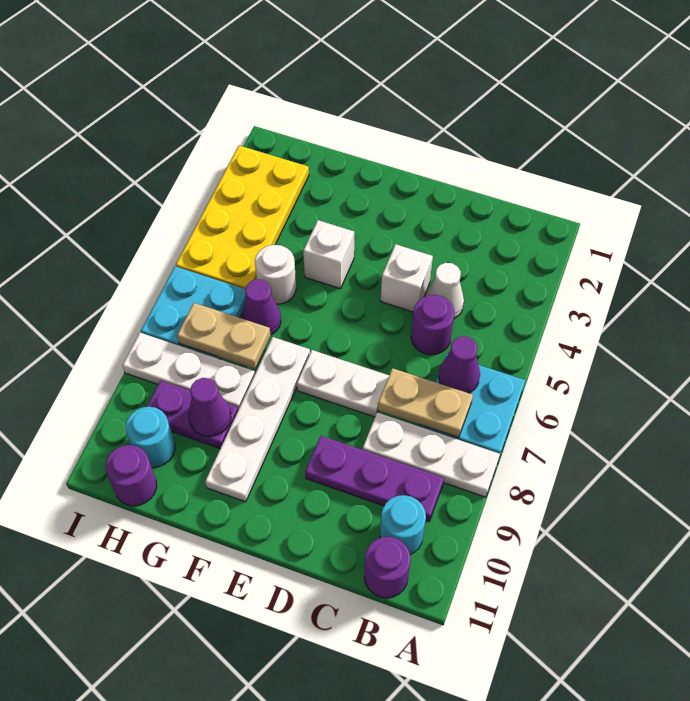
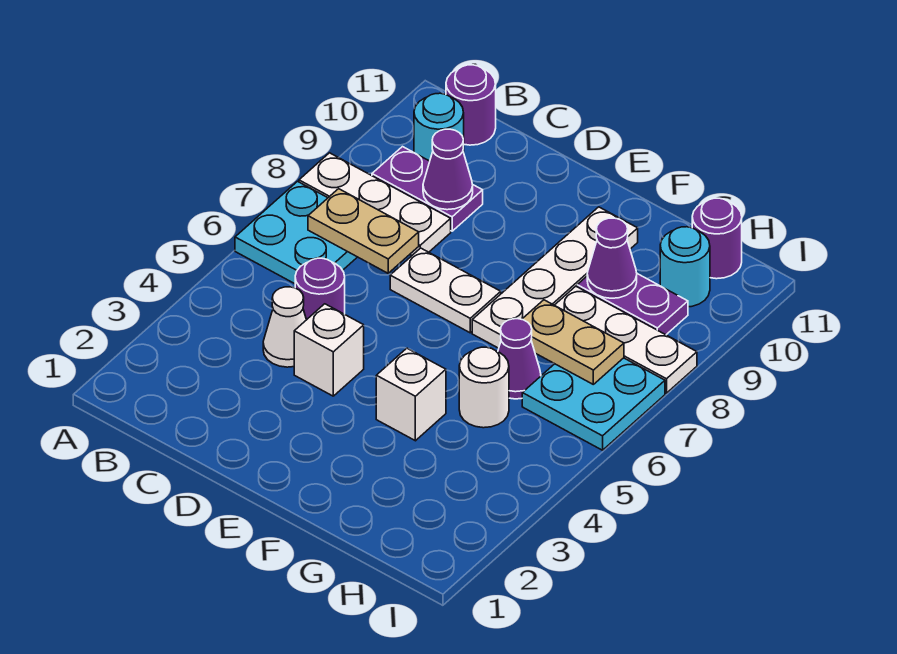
purple cone B6 level 2 -> purple cone C9 level 2
purple plate B9:D9 level 1 -> purple plate B9:C9 level 1
yellow plate H2:I5 level 1 -> none

